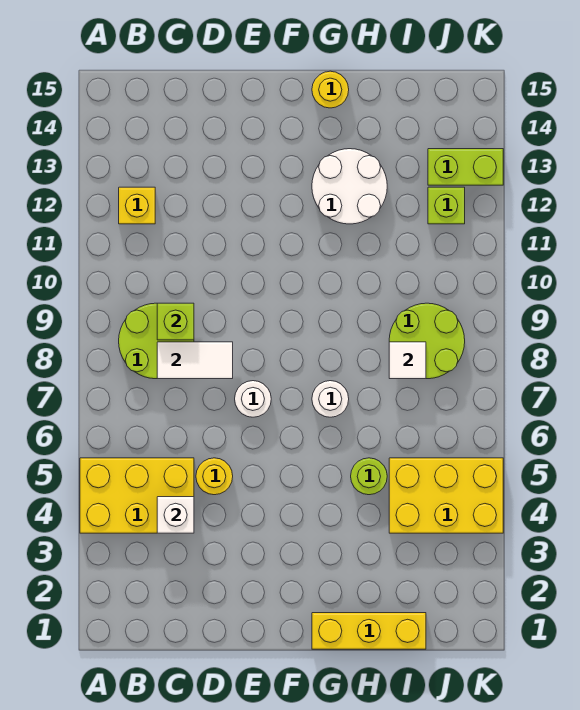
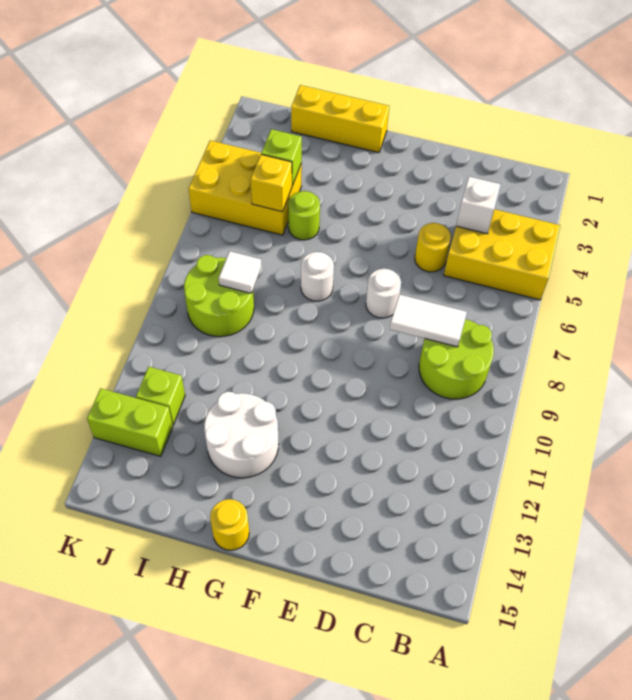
yellow brick B12 level 1 -> yellow brick I5 level 2
lime brick C9 level 2 -> lime brick I4 level 2

